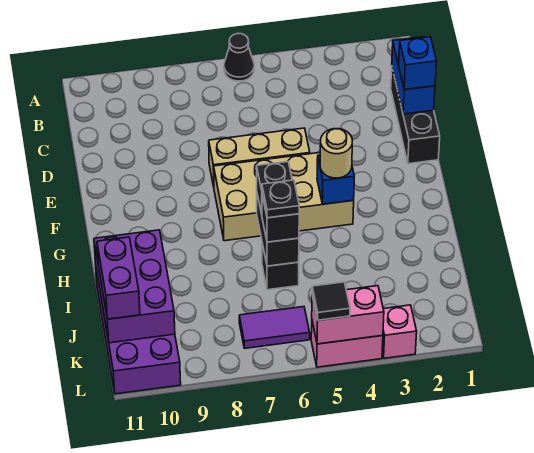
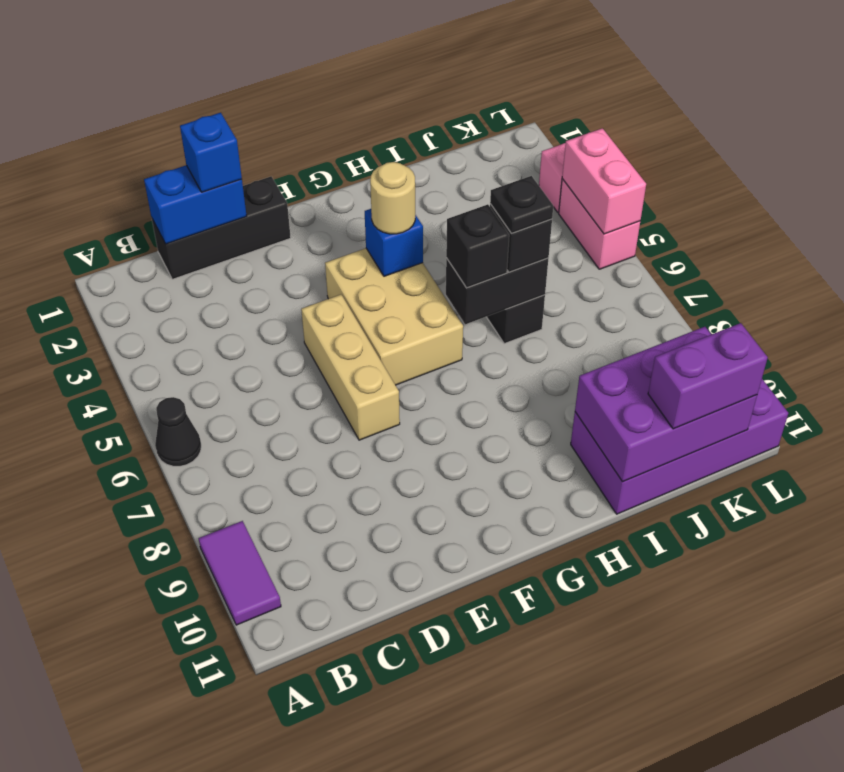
tan brick F4:G7 level 1 -> tan brick F4:G6 level 1
purple tile K6:K7 level 1 -> purple tile A9:A10 level 1
black tile L5 level 3 -> none

